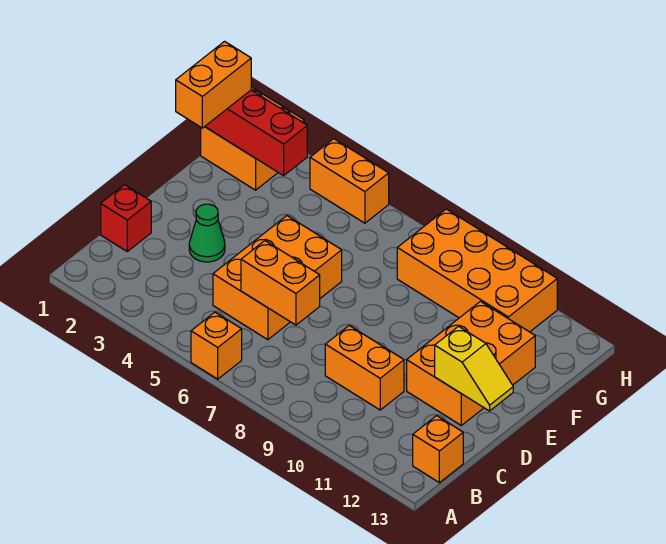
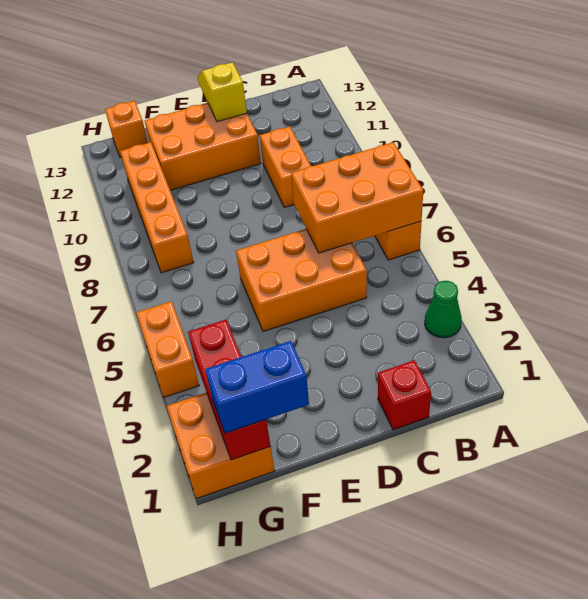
orange brick B13 level 1 -> orange brick G13 level 1
orange brick C6:C7 level 2 -> orange brick A6:C7 level 2
green cone D3 level 1 -> green cone A3 level 1
orange brick F1:G1 level 3 -> blue brick F1:G1 level 3
orange brick G8:H11 level 1 -> orange brick G8:G11 level 1

